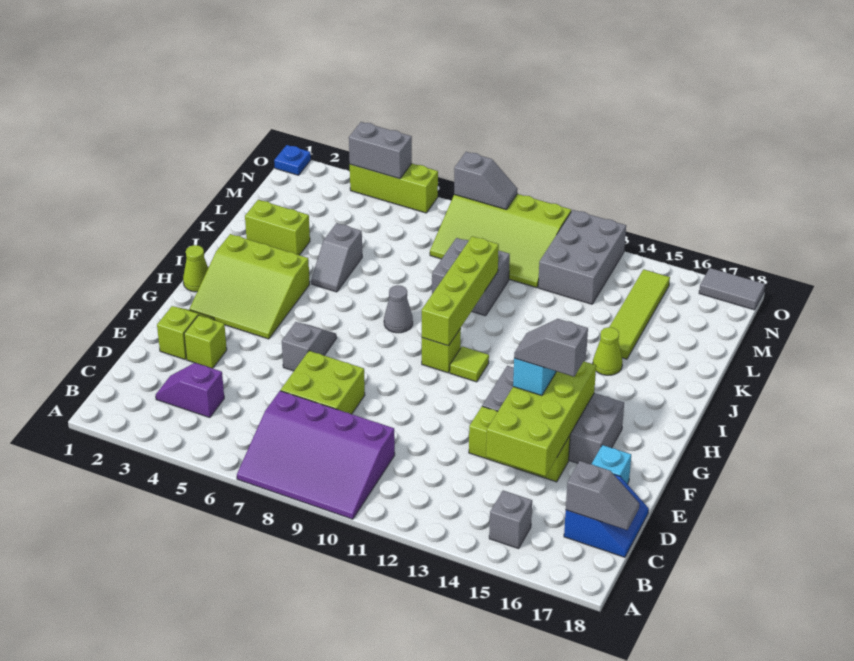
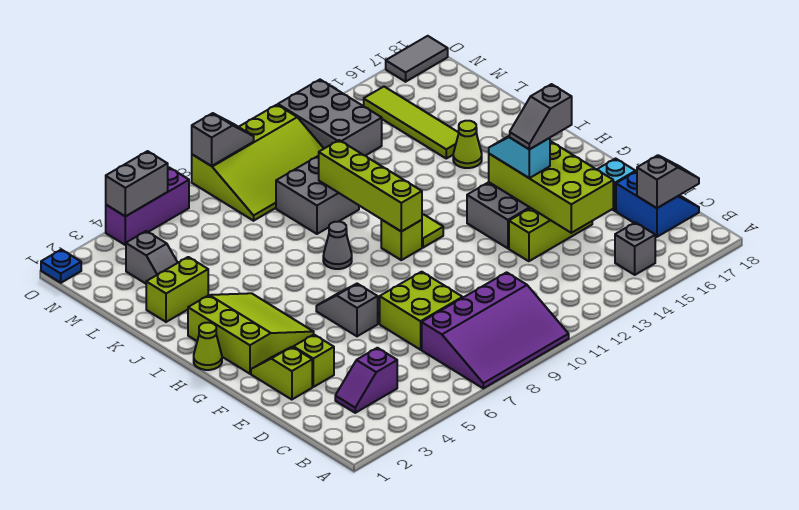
lime slope G2:I4 level 1 top I -> lime slope G2:I4 level 1 top 2
grey slope J5:K5 level 1 top K -> grey slope L3:M3 level 1 top M
lime brick O4:O6 level 1 -> purple brick O4:O6 level 1

